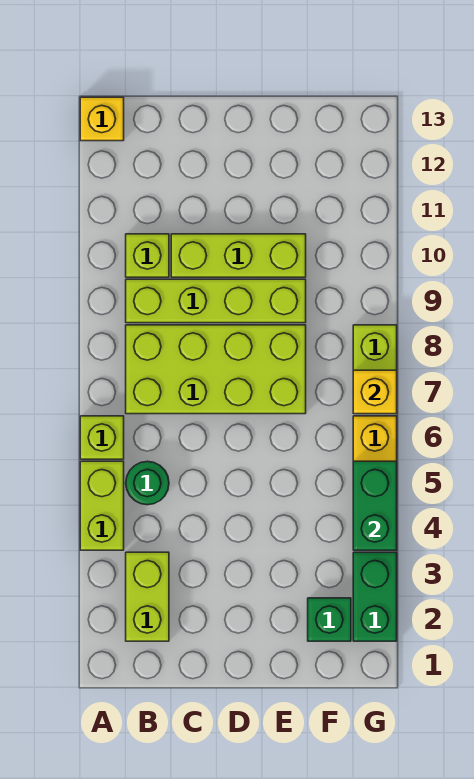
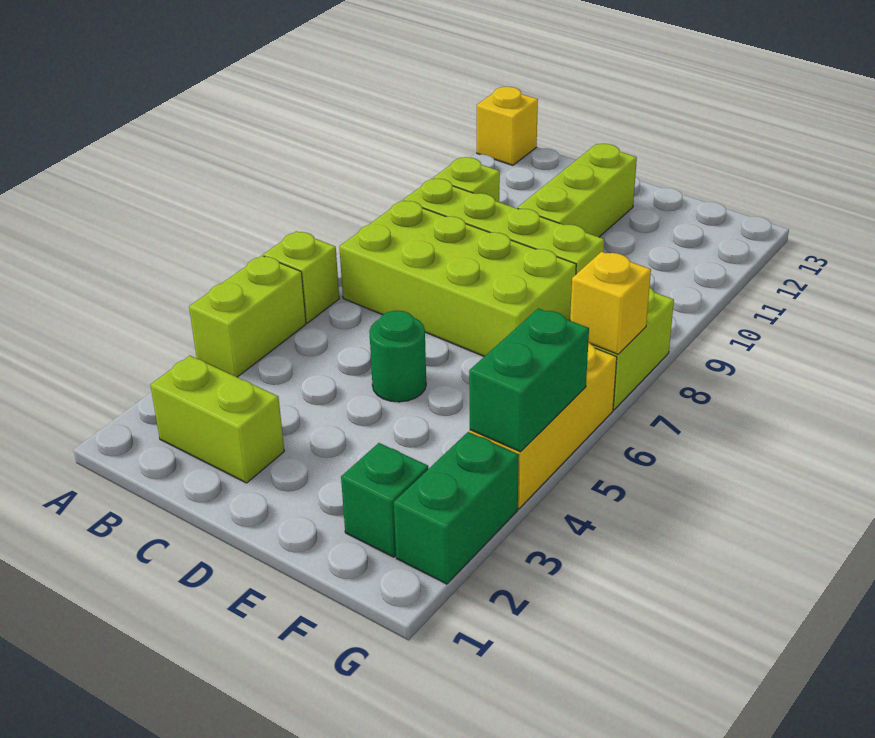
lime brick B2:B3 level 1 -> lime brick B2:C2 level 1
green round brick B5 level 1 -> green round brick D5 level 1
lime brick C10:E10 level 1 -> lime brick D10:D12 level 1

